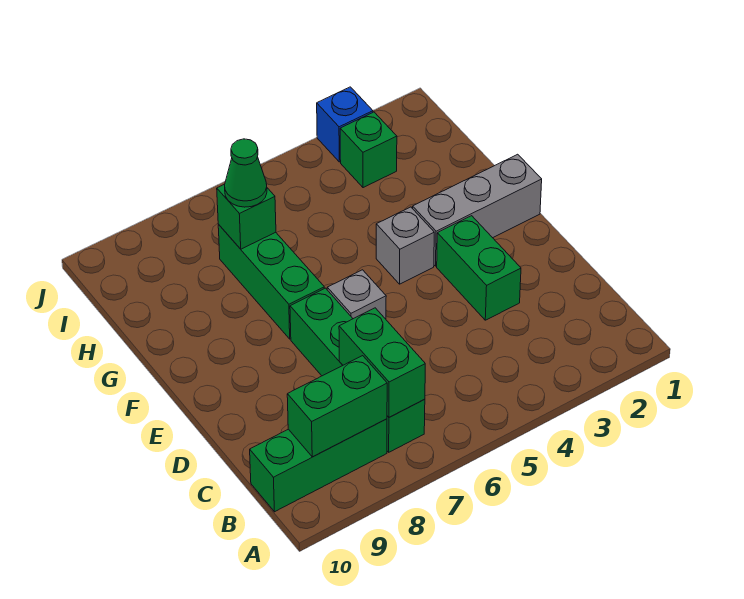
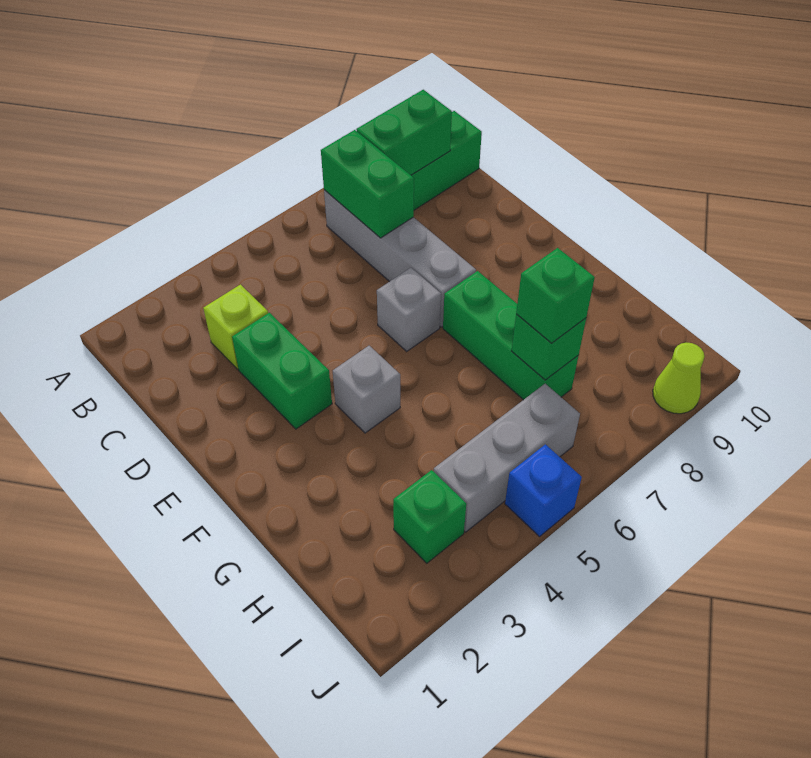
green brick B7:E7 level 1 -> grey brick B7:E7 level 1
none -> lime brick C3 level 1
grey brick F1:F3 level 1 -> grey brick I4:I6 level 1
green cone H7 level 3 -> green brick H7 level 3
blue brick J3 level 1 -> blue brick J5 level 1
none -> lime cone J9 level 1

